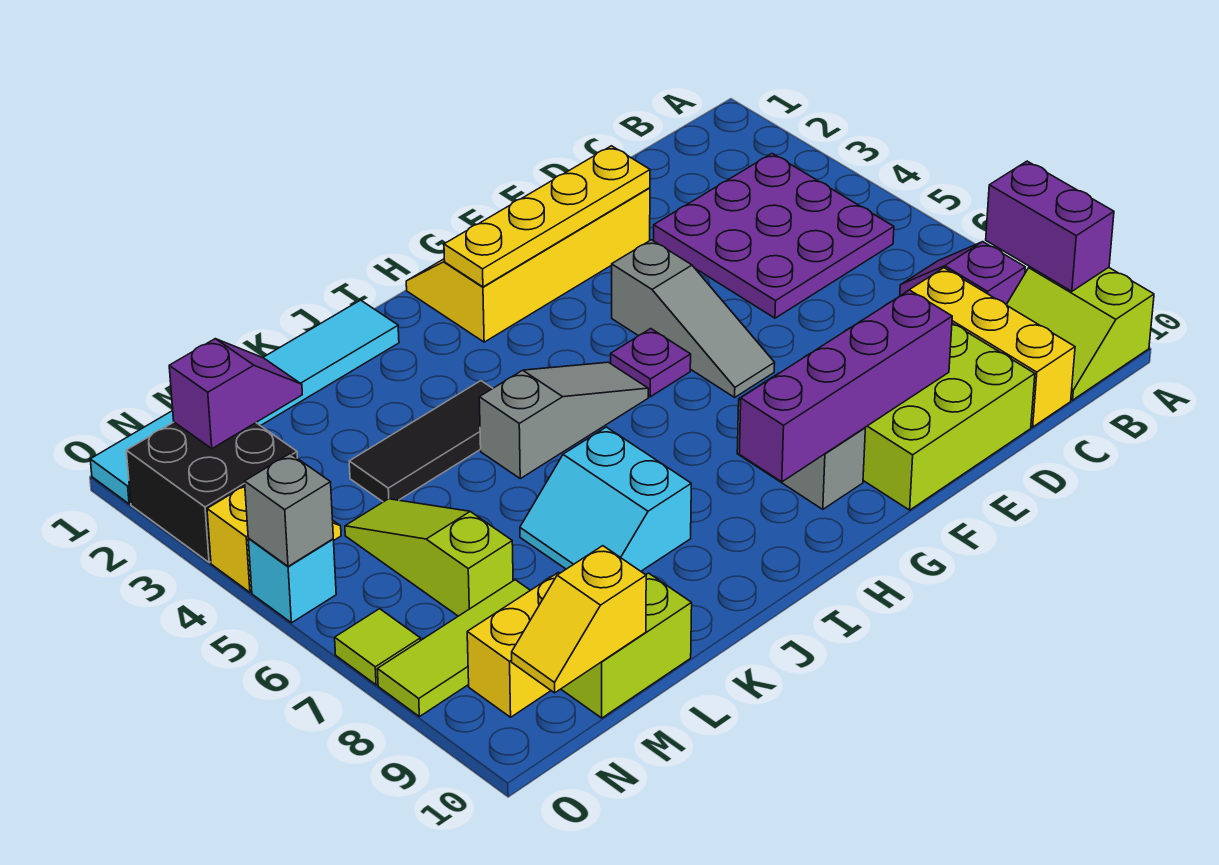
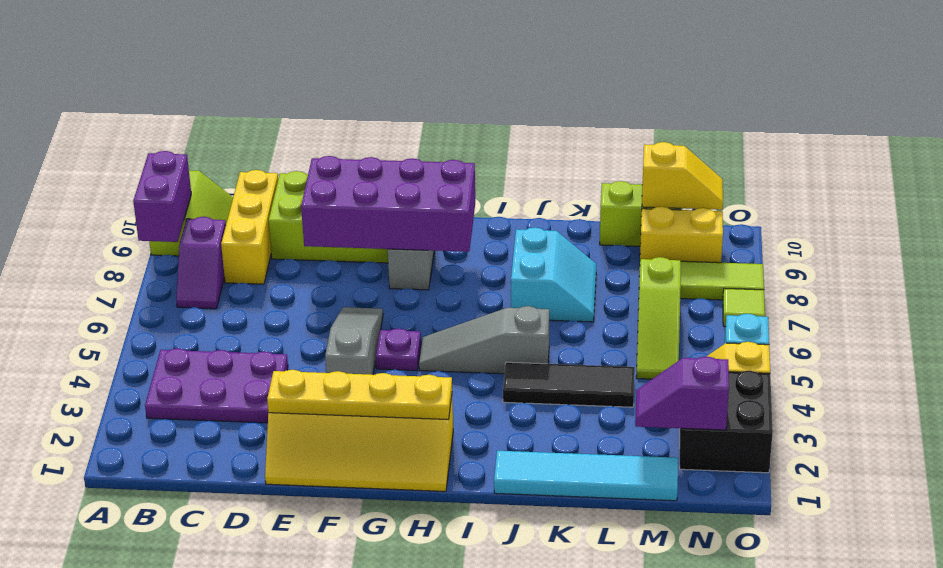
purple plate B3:D5 level 1 -> purple plate B3:D4 level 1
purple brick E9:H9 level 2 -> purple brick E8:H9 level 2
cyan tile J1:O1 level 1 -> cyan tile J1:M1 level 1
grey brick O5 level 2 -> none

